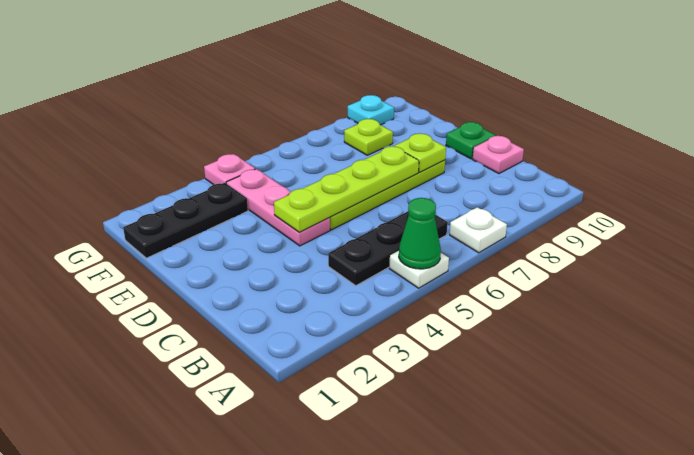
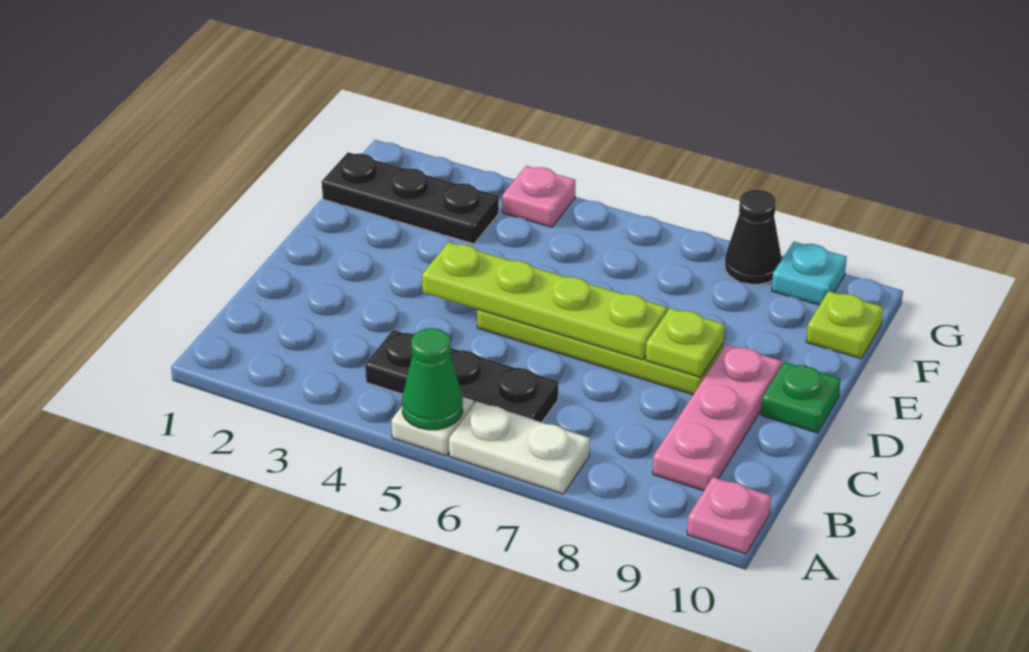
white plate A7 level 1 -> white plate A6:A7 level 1
pink plate C10 level 1 -> pink plate A10 level 1
pink plate D4:F4 level 1 -> pink plate B9:D9 level 1
lime plate F8 level 1 -> lime plate F10 level 1
none -> black cone G8 level 1

